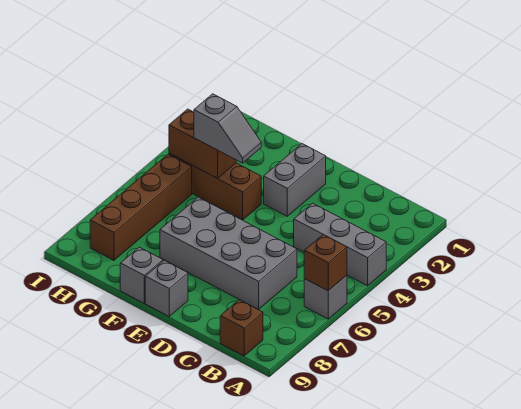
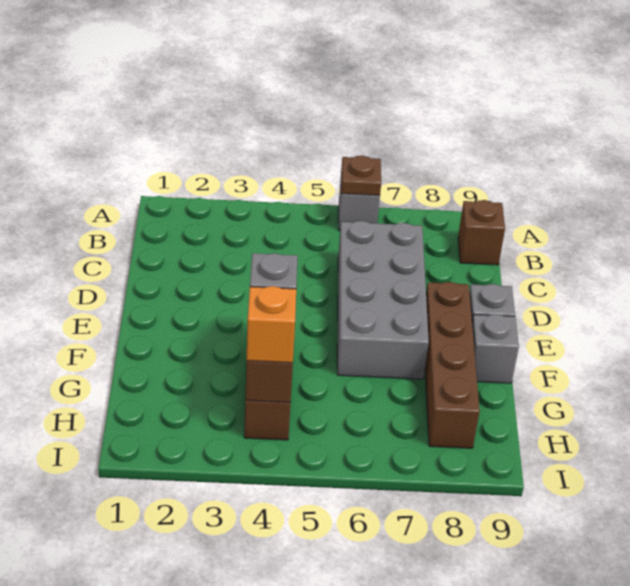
grey brick A4:C4 level 1 -> none
brown brick A6 level 2 -> brown plate A6 level 2
grey brick E2:E3 level 1 -> none
none -> orange brick H4 level 3
brown brick H5:H8 level 1 -> brown brick E8:H8 level 1

